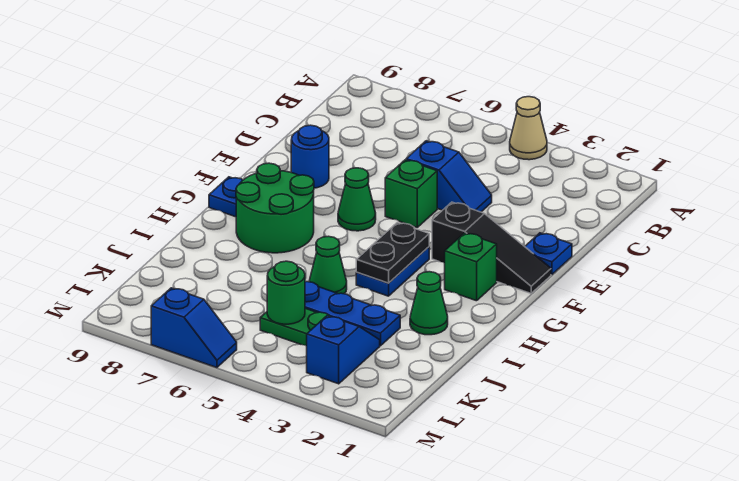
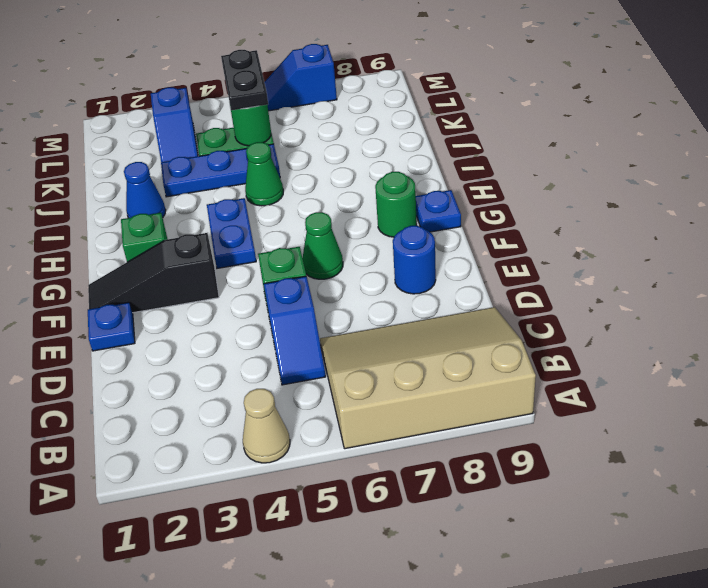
none -> tan slope A6:C9 level 1 top A
blue slope D4:D5 level 1 top 5 -> blue slope C5:D5 level 1 top D
black plate G4:H4 level 2 -> black plate K5:L5 level 3
green round brick G7:H8 level 1 -> green round brick G8 level 1
green cone I2 level 1 -> blue cone I2 level 1

